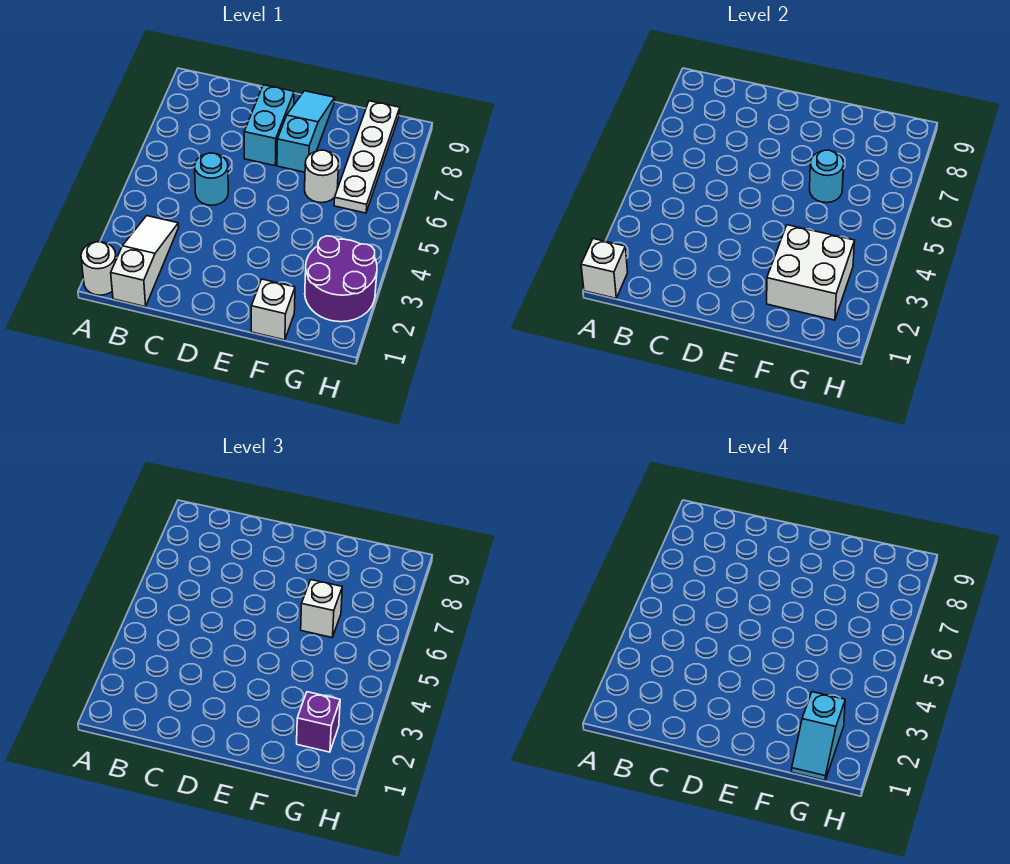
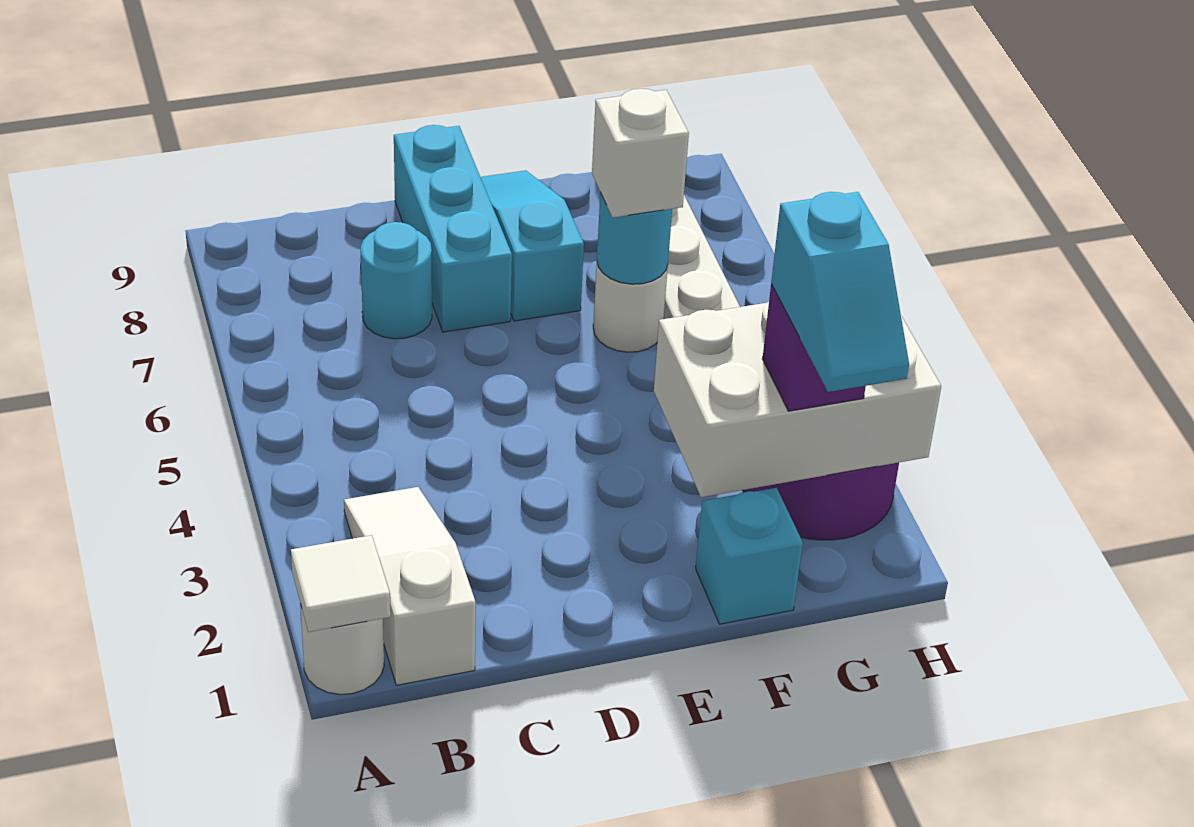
white brick A1 level 2 -> white tile A1 level 2
cyan round brick C5 level 1 -> cyan round brick C7 level 1
cyan brick D7:D8 level 1 -> cyan brick D7:D9 level 1
white brick F1 level 1 -> cyan brick F1 level 1
white brick F2:G3 level 2 -> white brick F2:H3 level 2

